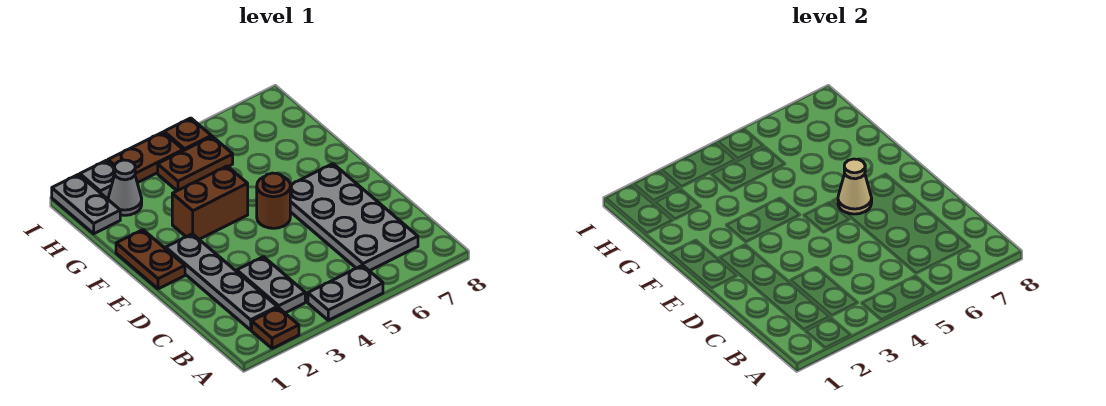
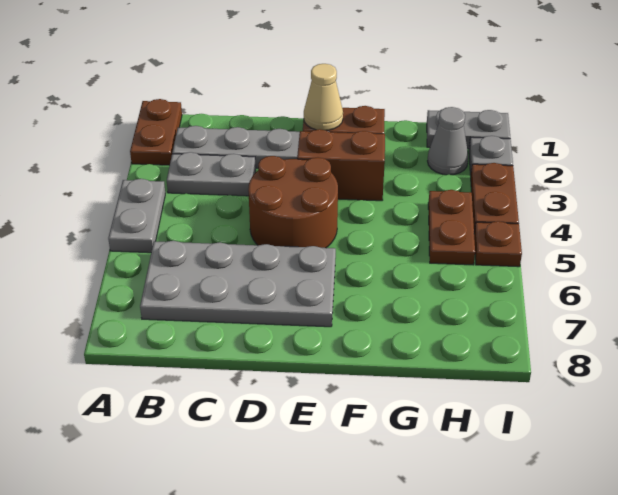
brown plate A2 level 1 -> brown plate A1:A2 level 1
brown round brick E5 level 1 -> brown round brick D4:E5 level 1
tan cone E6 level 2 -> tan cone E1 level 2
brown brick F3:F4 level 1 -> brown brick E3:F3 level 1

